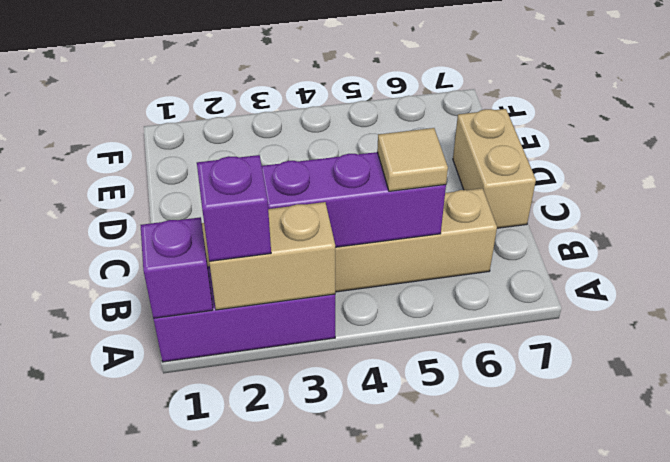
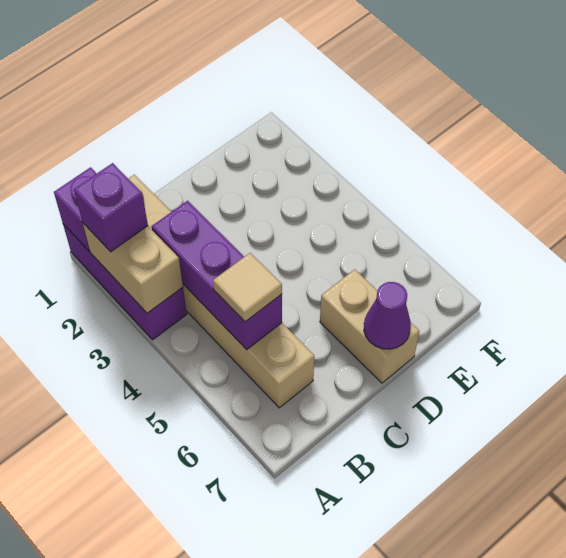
tan brick C7:D7 level 1 -> tan brick D6:D7 level 1
none -> purple cone D7 level 2

